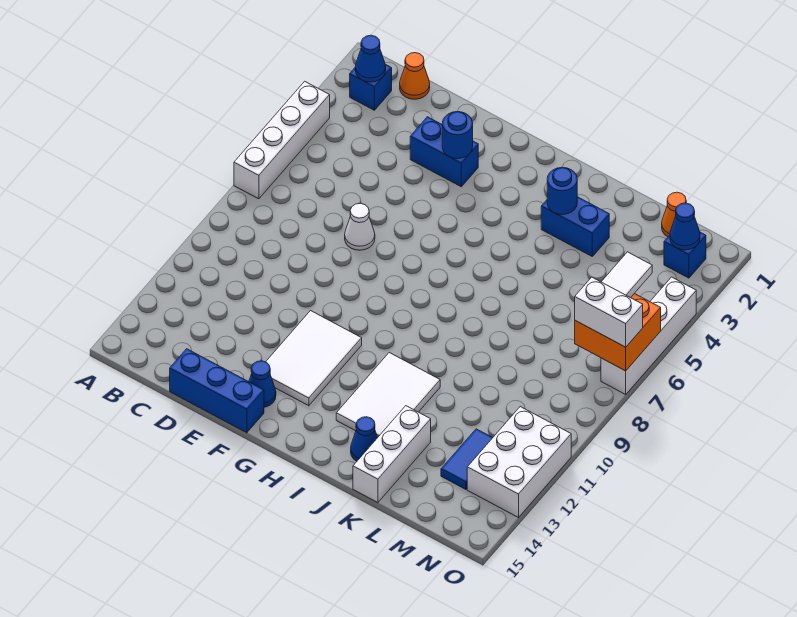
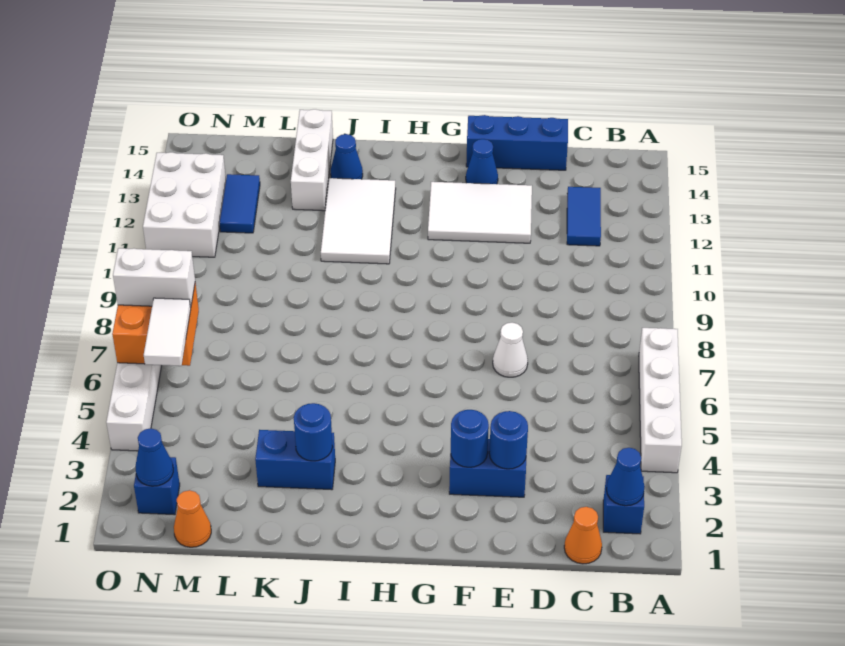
none -> blue tile C12:C13 level 1
none -> blue round brick E3 level 2
white tile F11:G13 level 1 -> white tile E12:G13 level 1

